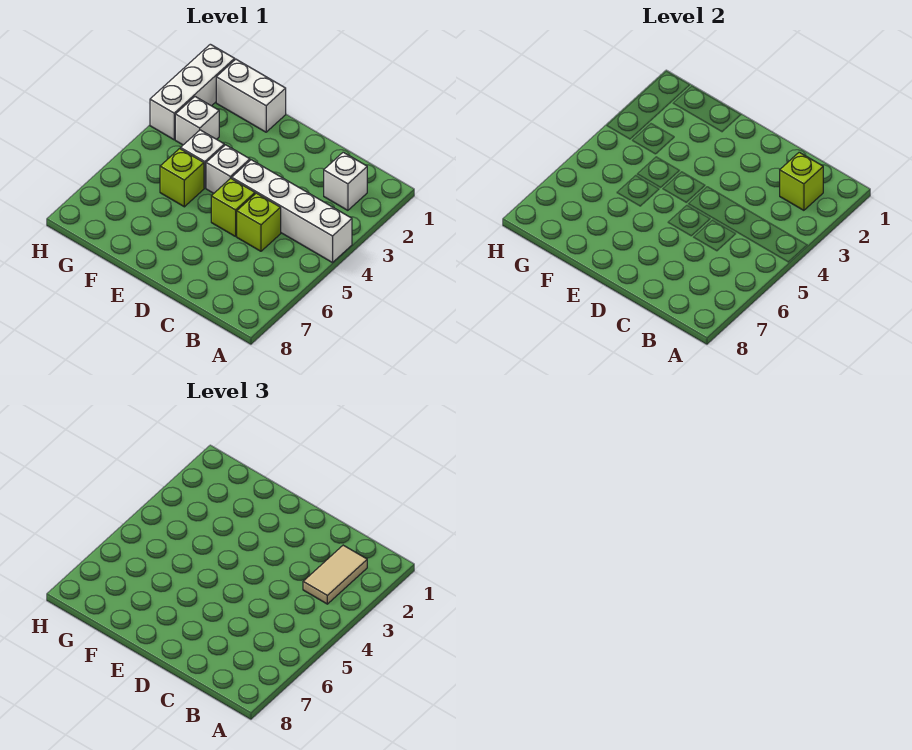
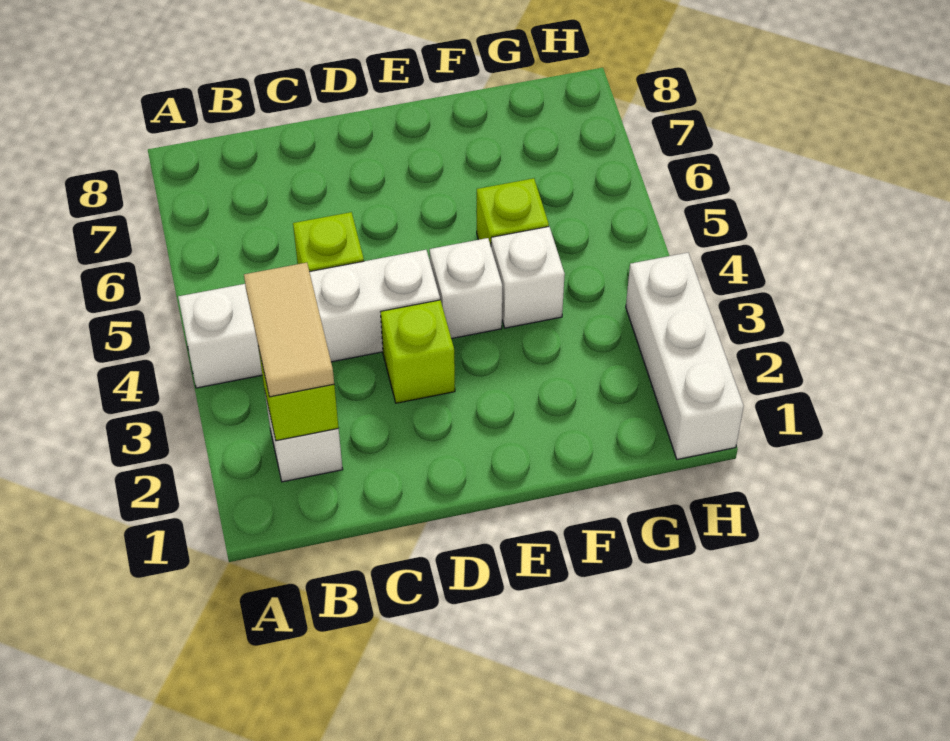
lime brick D5 level 1 -> lime brick D3 level 1
white brick F1:G1 level 1 -> none
white brick G3 level 1 -> none

